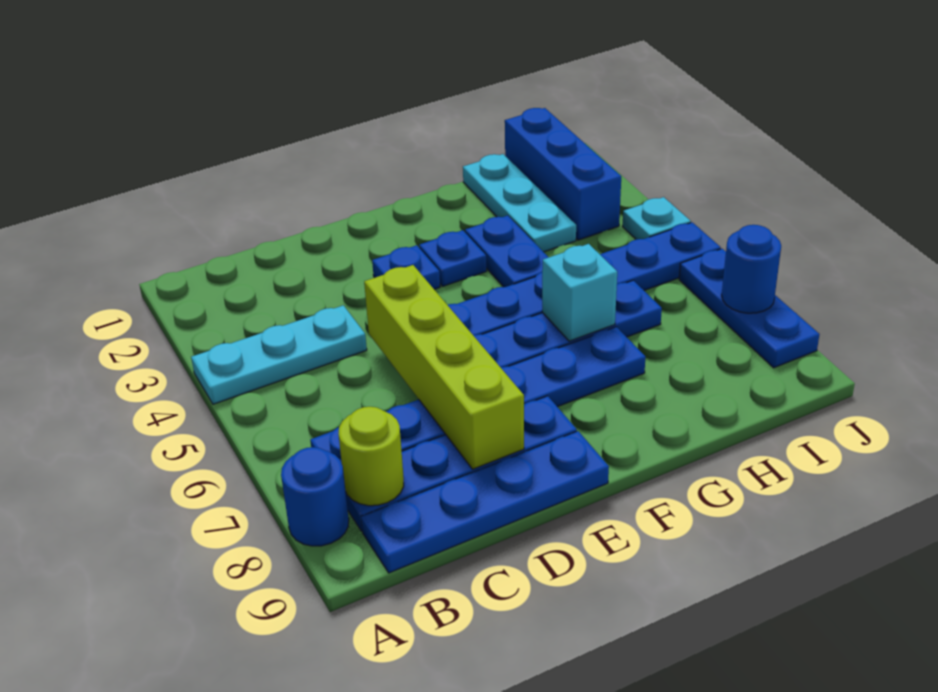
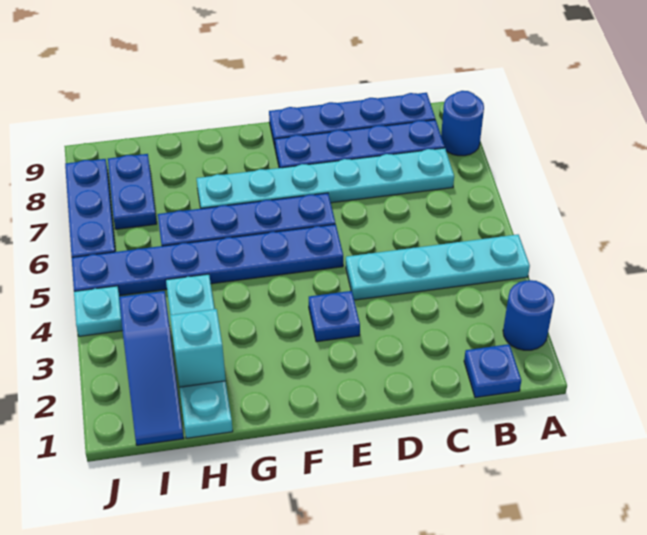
cyan plate A4:C4 level 1 -> cyan plate A4:D4 level 1
blue plate B7:G7 level 1 -> cyan plate B7:G7 level 1
lime round brick B8 level 2 -> none
lime brick D5:D8 level 2 -> none
blue plate F3 level 1 -> blue plate B1 level 1
blue plate G3:G4 level 1 -> blue plate I7:I8 level 1
cyan brick G6 level 2 -> cyan brick H2 level 2
cyan plate H1:H3 level 1 -> cyan plate H1:H4 level 1
blue brick I1:I3 level 1 -> blue slope I1:I3 level 1 top 3
blue round brick J7 level 2 -> blue round brick A2 level 1

